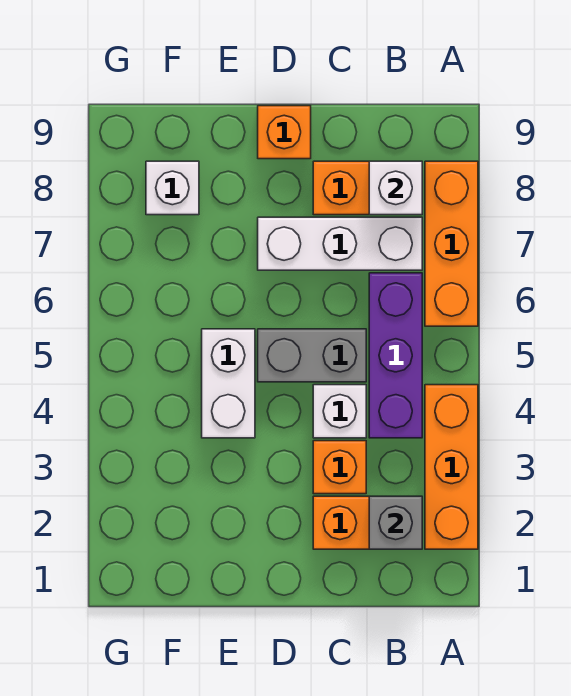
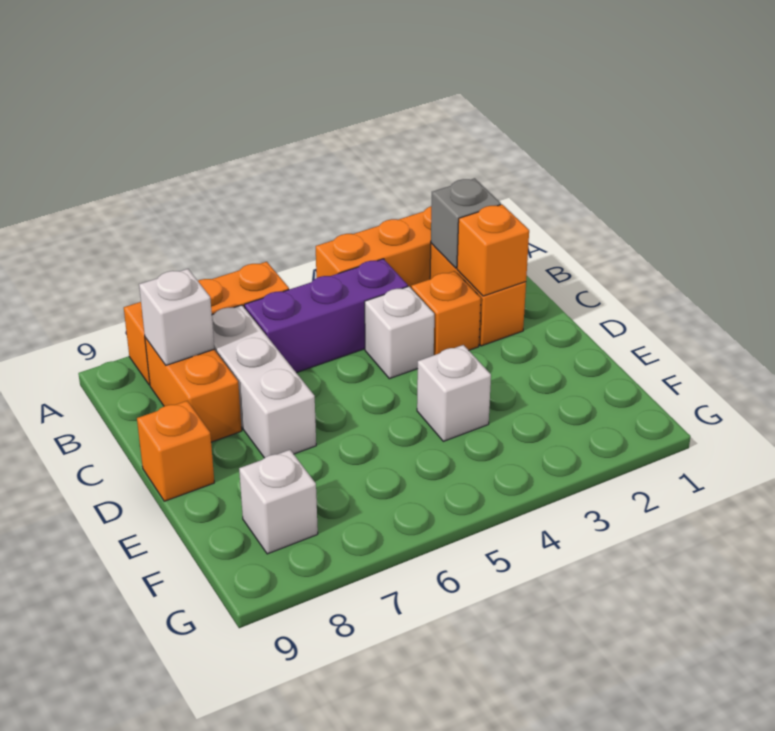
none -> orange brick C2 level 2
grey brick C5:D5 level 1 -> none
white brick E4:E5 level 1 -> white brick E4 level 1

